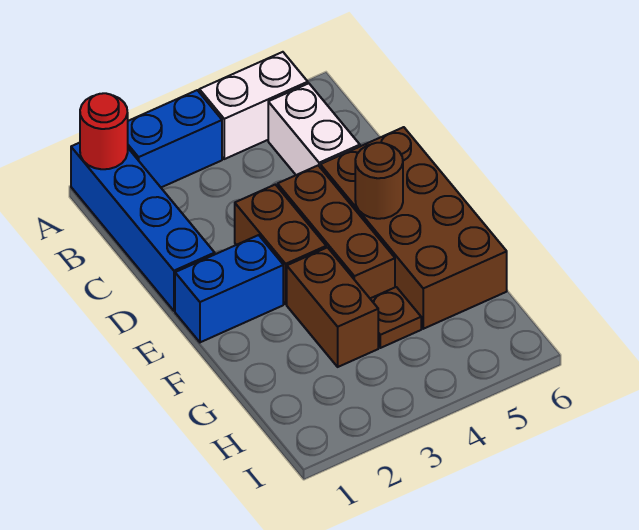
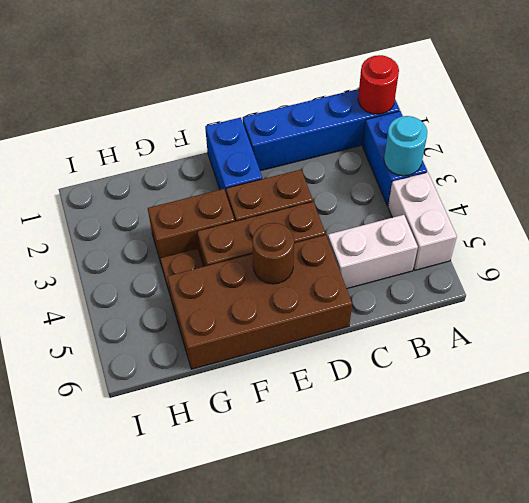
none -> cyan round brick A3 level 2

